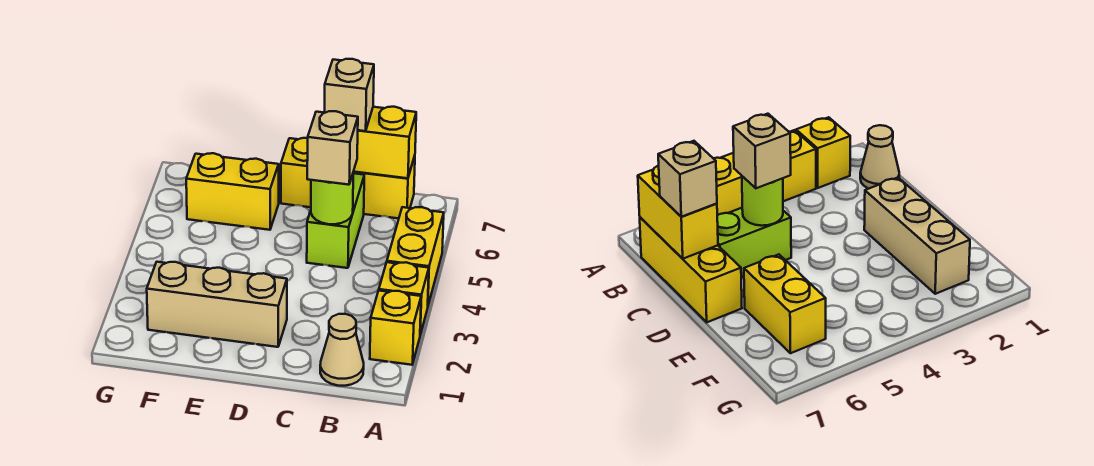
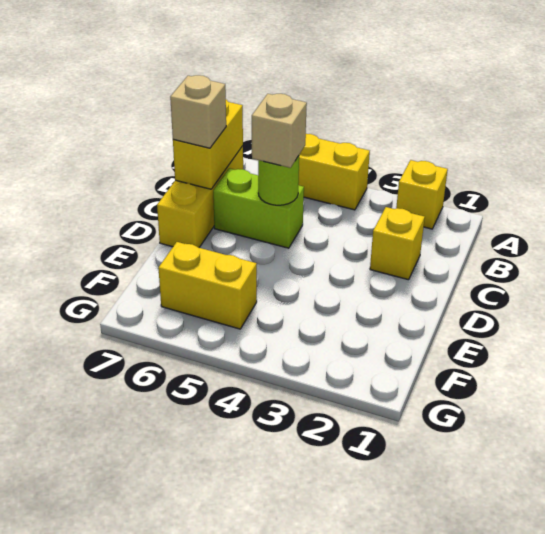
yellow brick A3 level 1 -> yellow brick C2 level 1
tan cone B1 level 1 -> none
tan brick D2:F2 level 1 -> none
yellow brick E6:F6 level 1 -> yellow brick F5:F6 level 1

